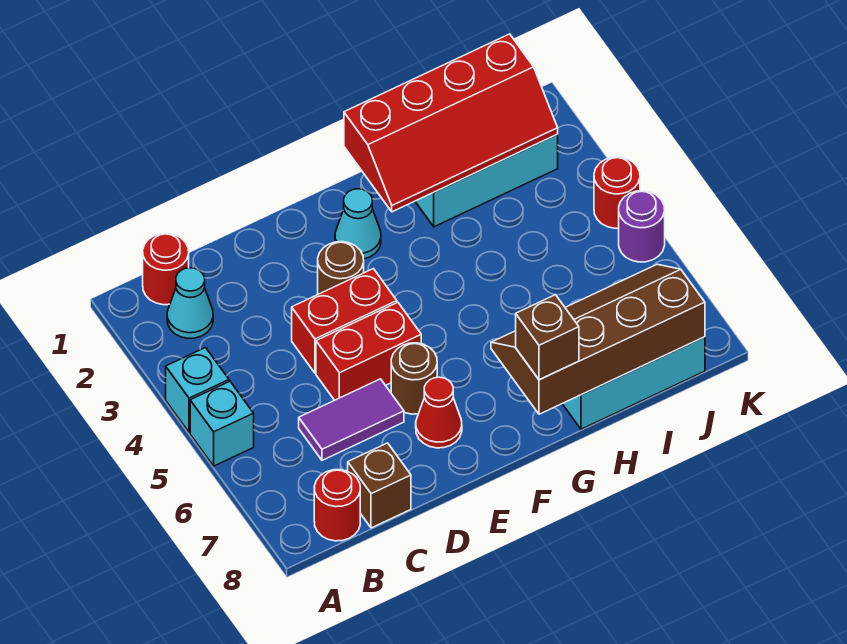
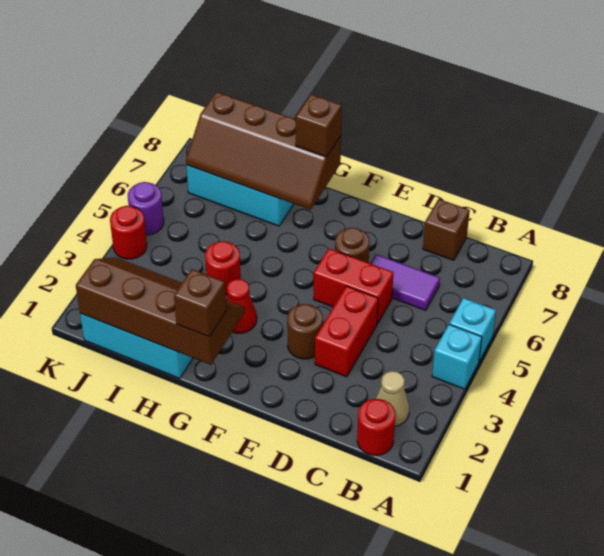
cyan cone B2 level 1 -> tan cone B2 level 1
red round brick B8 level 1 -> red round brick H4 level 1
red brick D4:E4 level 1 -> red brick D3:D4 level 1
red cone E7 level 1 -> red cone G3 level 1
cyan cone F2 level 1 -> none
red slope G1:J2 level 2 top 1 -> brown slope G1:J2 level 2 top 1
none -> brown brick G1 level 3

